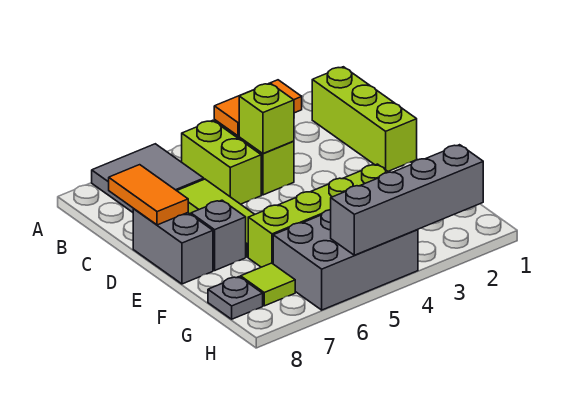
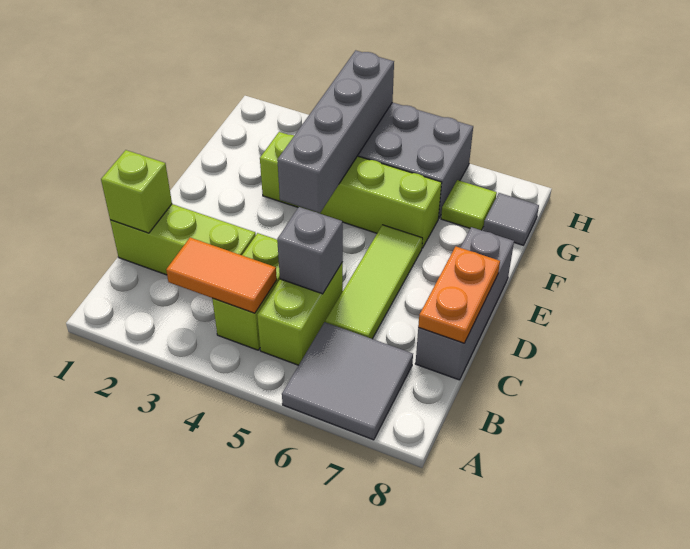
lime brick B1:D1 level 1 -> lime brick C1:C3 level 1
lime brick C4 level 2 -> lime brick C1 level 2
orange tile C8:D8 level 2 -> orange plate C8:D8 level 2
grey brick D8:E8 level 1 -> grey brick C8:E8 level 1
grey brick E7 level 1 -> grey brick C5 level 2
grey plate G8 level 1 -> grey tile G8 level 1
grey brick H2:H5 level 2 -> grey brick E4:H4 level 2

